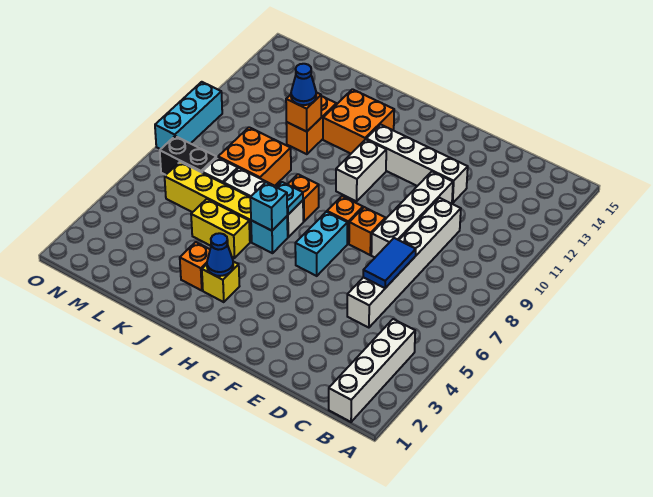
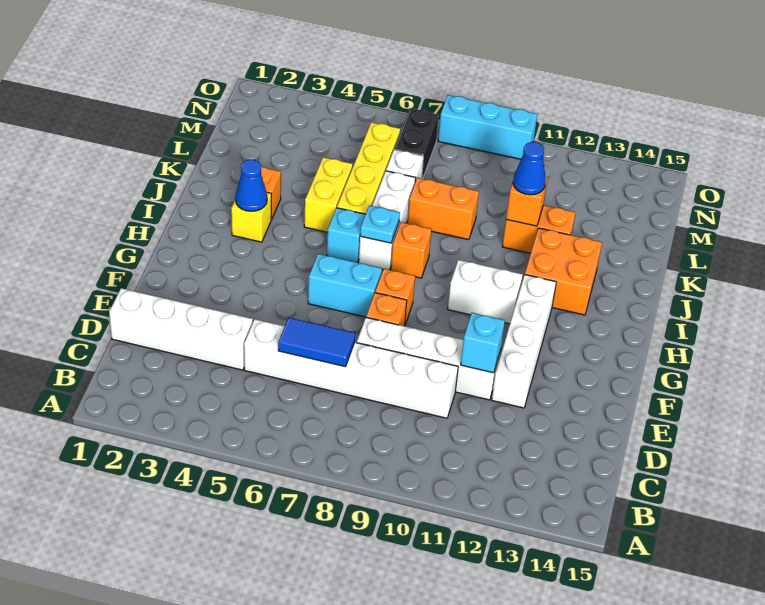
white brick B1:B4 level 1 -> white brick D1:D4 level 1
cyan brick I6 level 2 -> cyan brick E11 level 2
orange brick K8:L9 level 1 -> orange brick K8:K9 level 1

